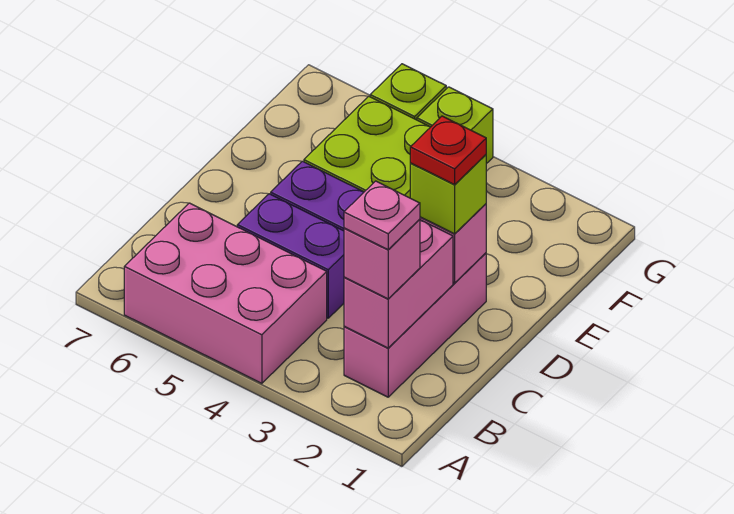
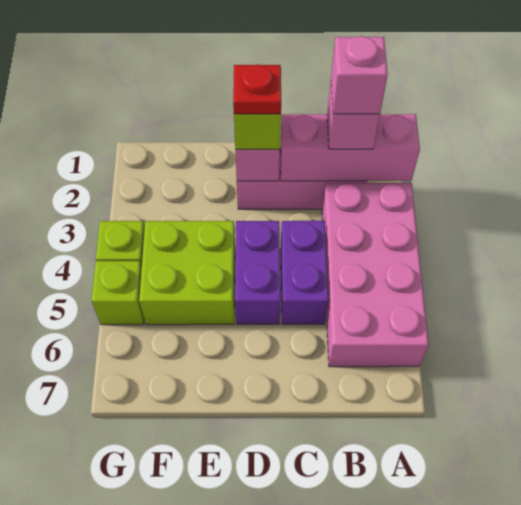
pink brick A4:B6 level 1 -> pink brick A3:B6 level 1
pink brick B2:C2 level 2 -> pink brick A2:C2 level 2
pink plate B2 level 4 -> pink brick B2 level 4

